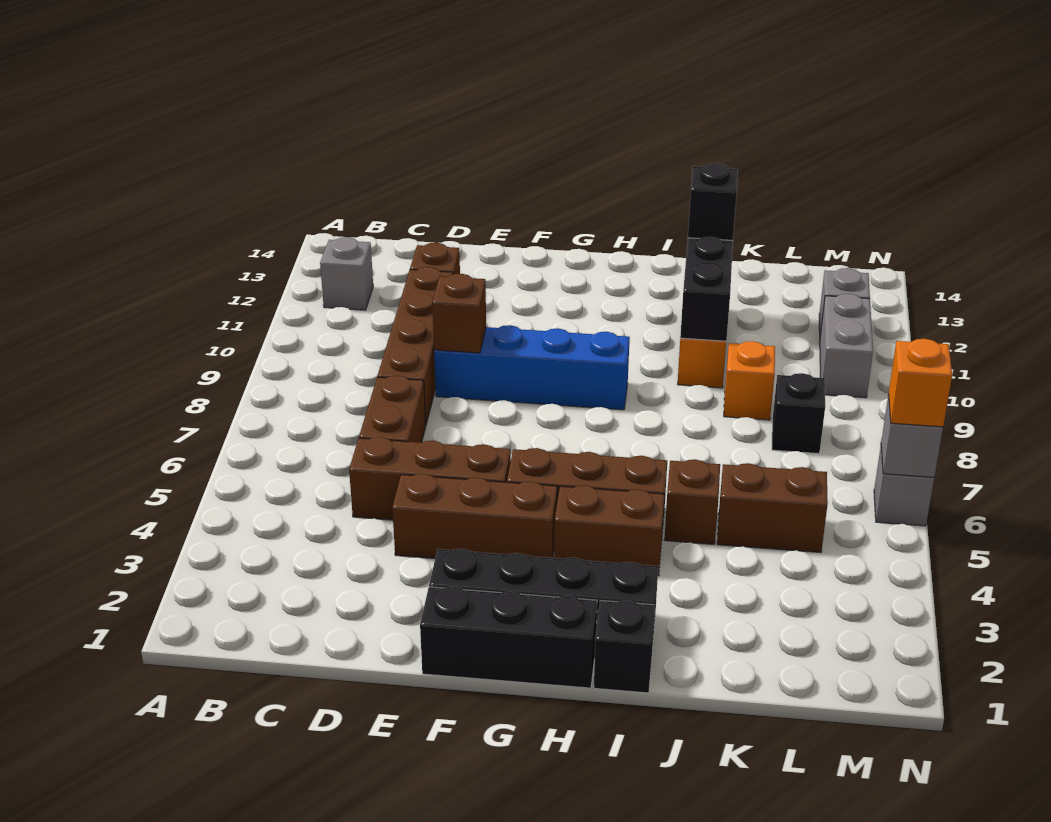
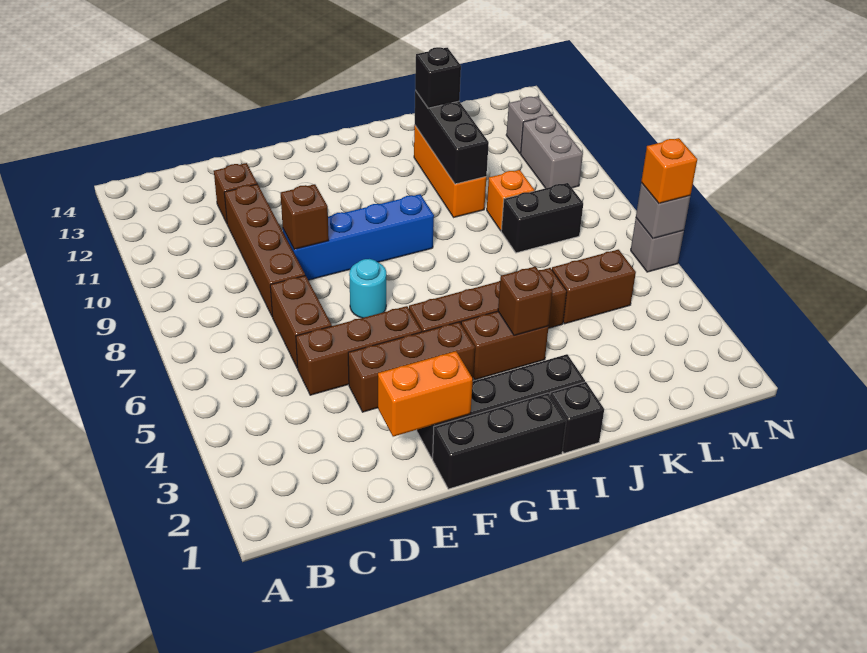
grey brick B12 level 1 -> none
none -> orange brick E2:F2 level 2
none -> cyan round brick F7 level 1
none -> brown brick I4 level 2
black brick L8 level 1 -> black brick K8:L8 level 1

